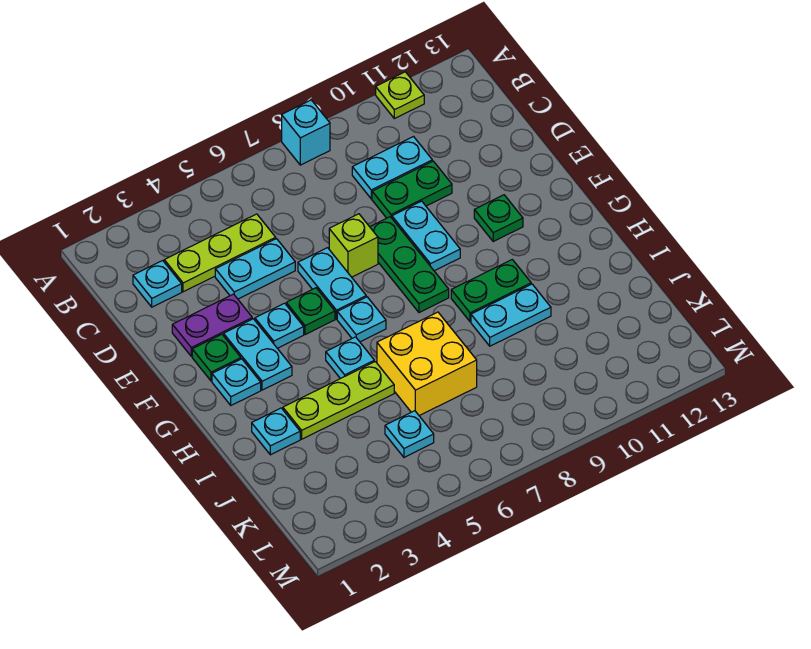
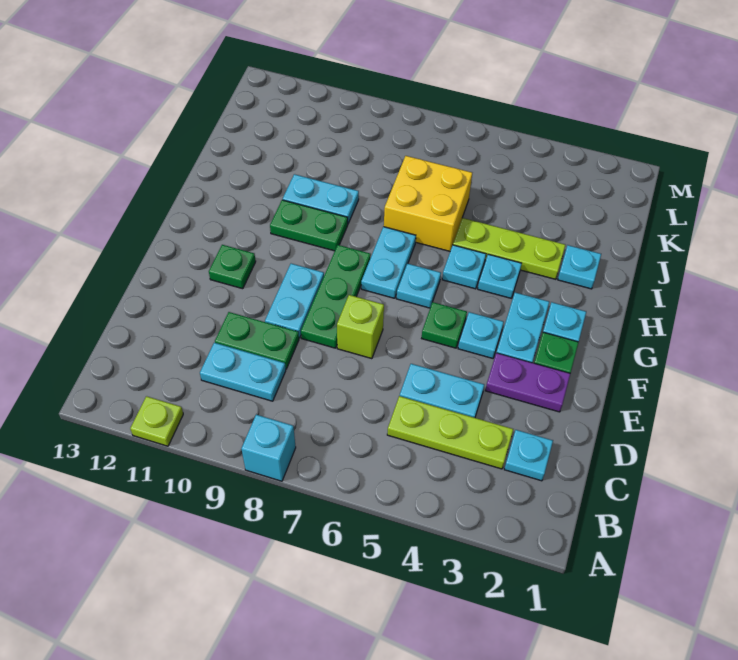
cyan plate E6:F6 level 1 -> cyan plate G7:H7 level 1
cyan plate K5 level 1 -> cyan plate H4 level 1

